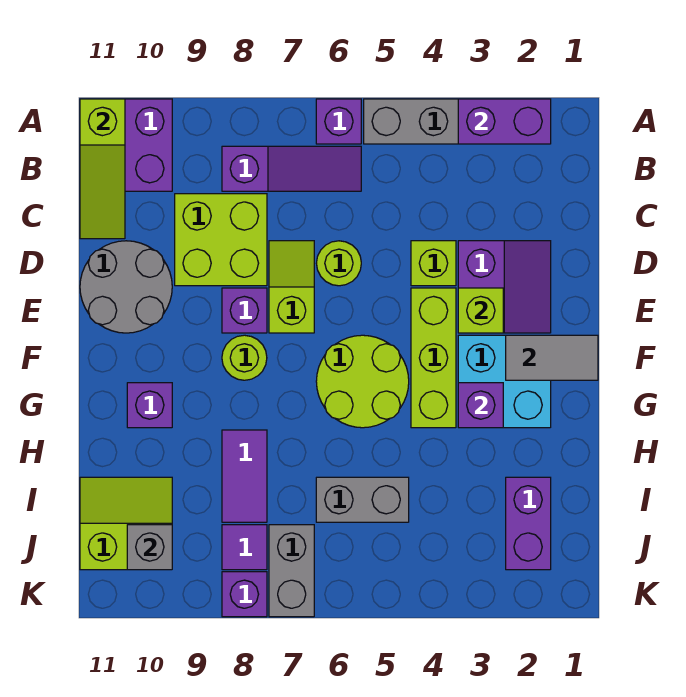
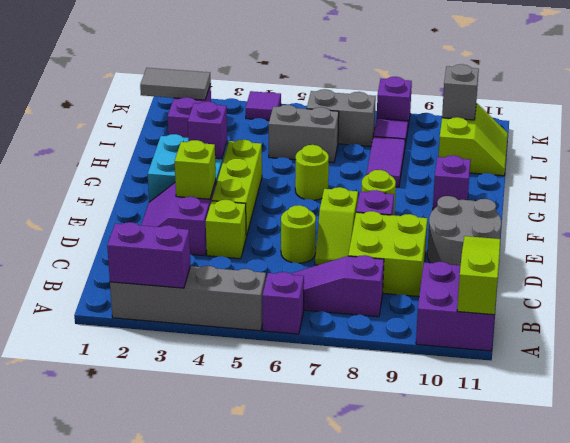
grey tile F1:F2 level 2 -> grey tile J1:J2 level 2
lime round brick F5:G6 level 1 -> lime round brick G6 level 1
lime slope I10:J11 level 1 top J -> lime slope I10:J11 level 1 top 10
grey brick J7:K7 level 1 -> grey brick J6:J7 level 1
none -> purple tile K4 level 1

